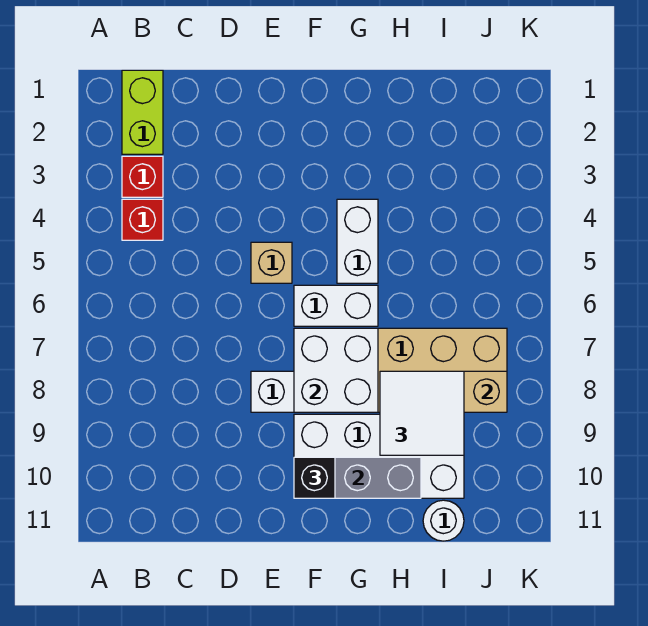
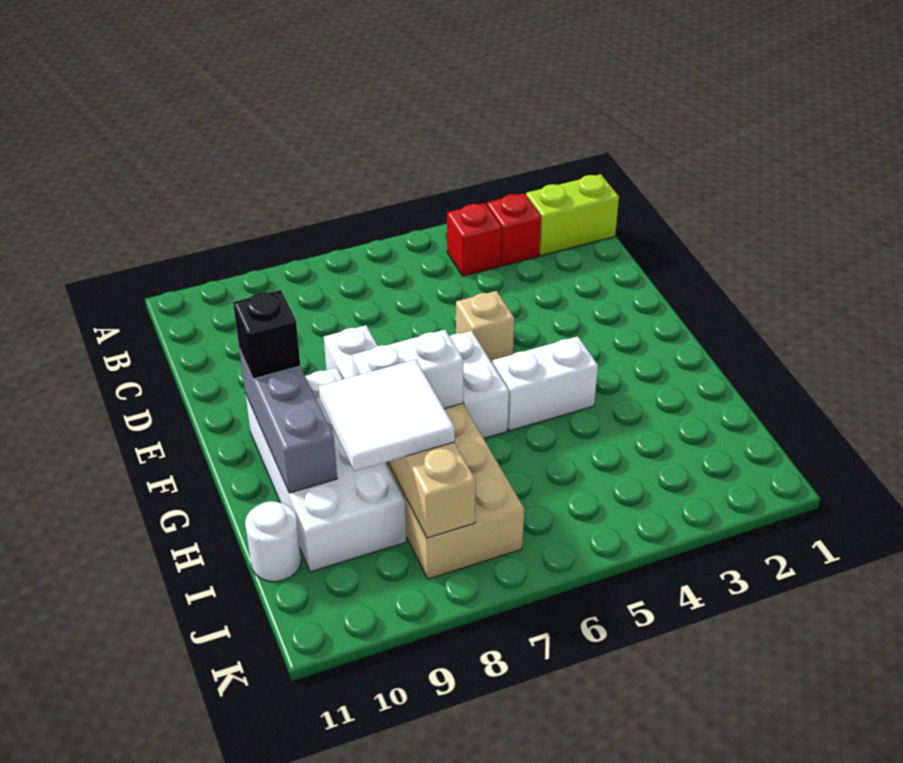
white brick F7:G8 level 2 -> white brick G7:G8 level 2

